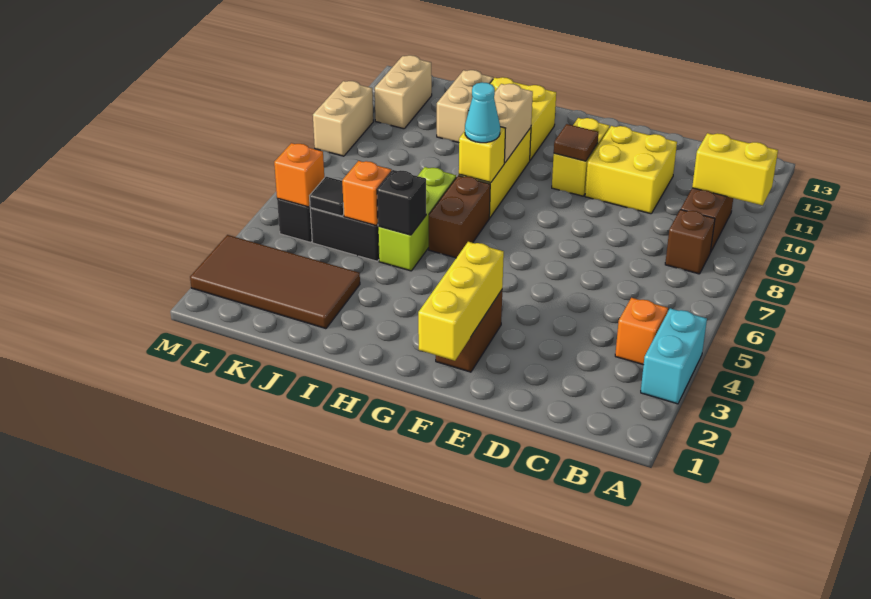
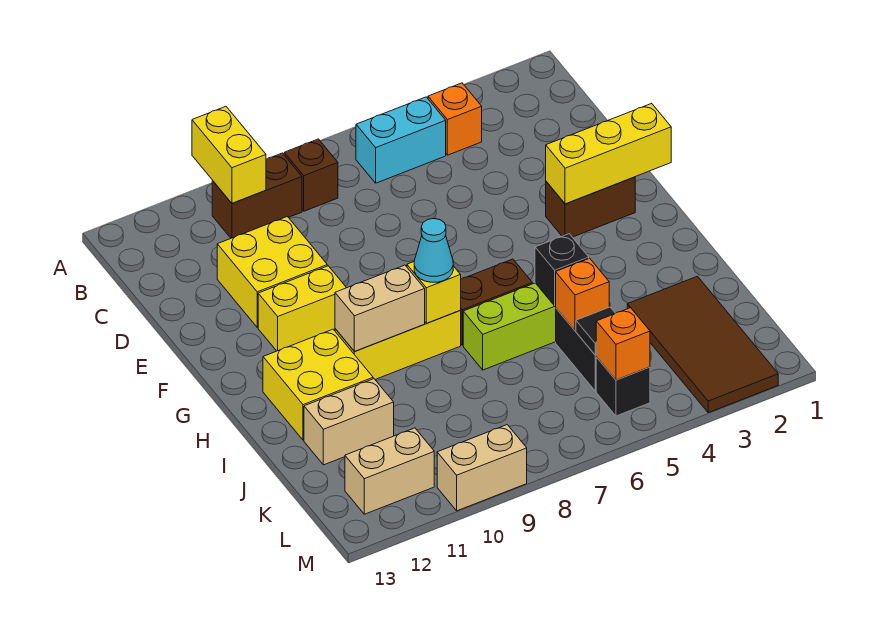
cyan brick A3:A4 level 1 -> cyan brick B5:B6 level 1
brown tile F10 level 2 -> none

